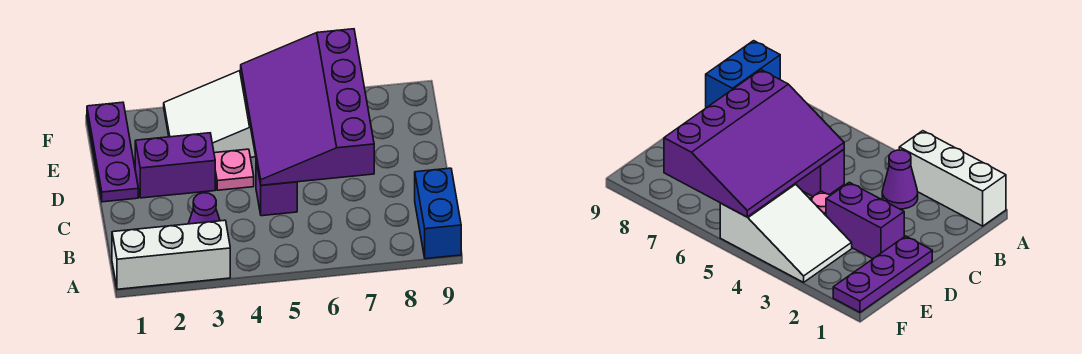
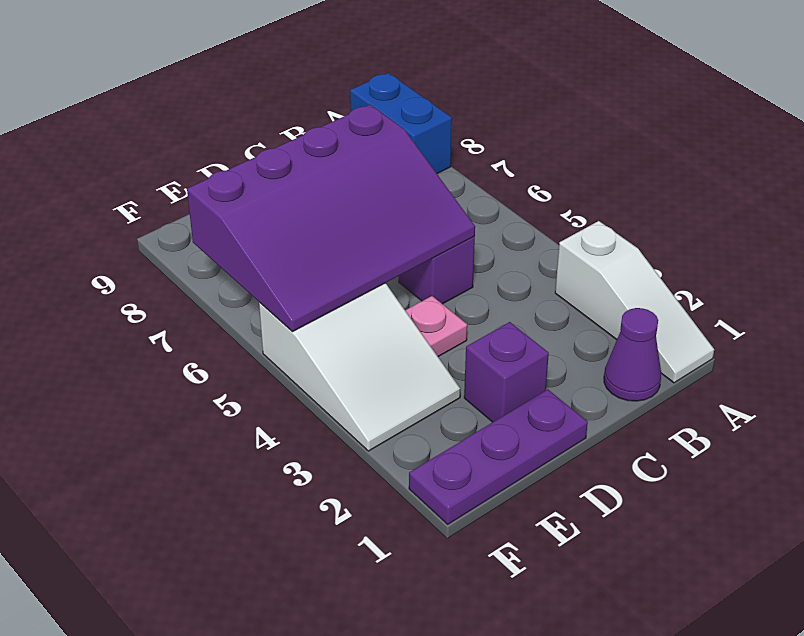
white brick A1:A3 level 1 -> white slope A1:A3 level 1 top 3
blue brick A9:B9 level 1 -> blue brick A8:A9 level 1
purple cone B3 level 1 -> purple cone B1 level 1
purple brick D2:D3 level 1 -> purple brick D2 level 1

